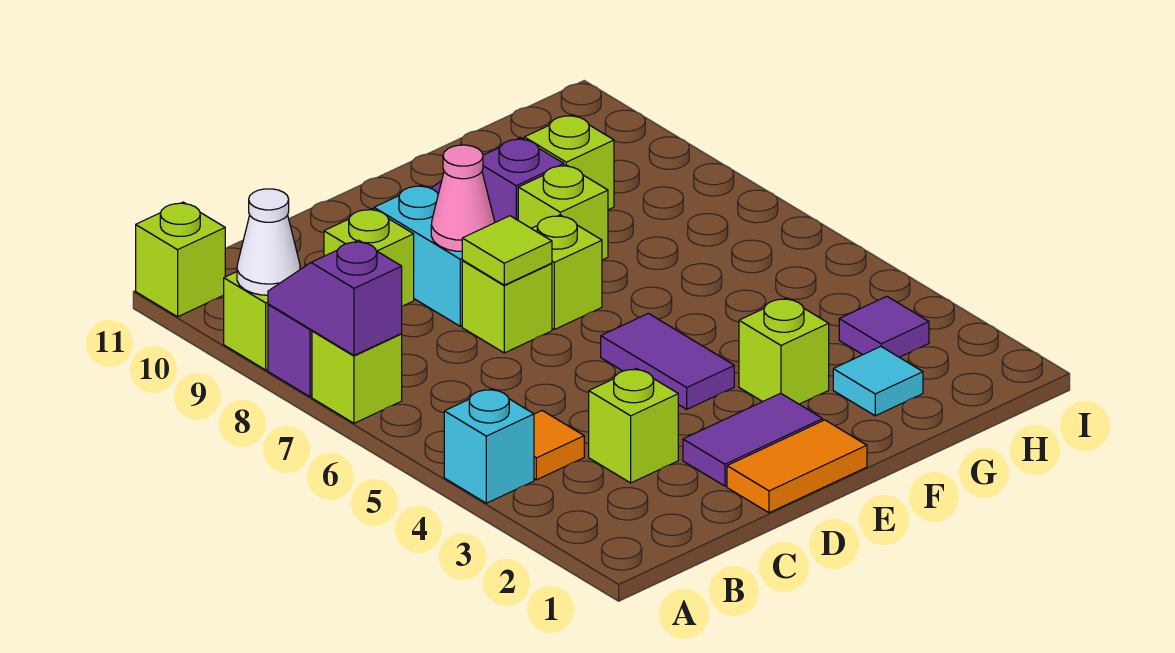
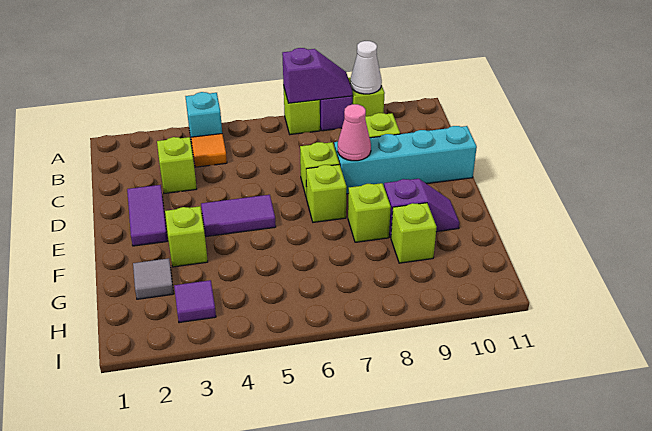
lime brick A11 level 1 -> none
orange tile D1:E1 level 1 -> none
lime tile D7 level 2 -> none
cyan brick D8:D9 level 1 -> cyan brick D8:D11 level 1
cyan tile G2 level 1 -> grey tile G2 level 1

